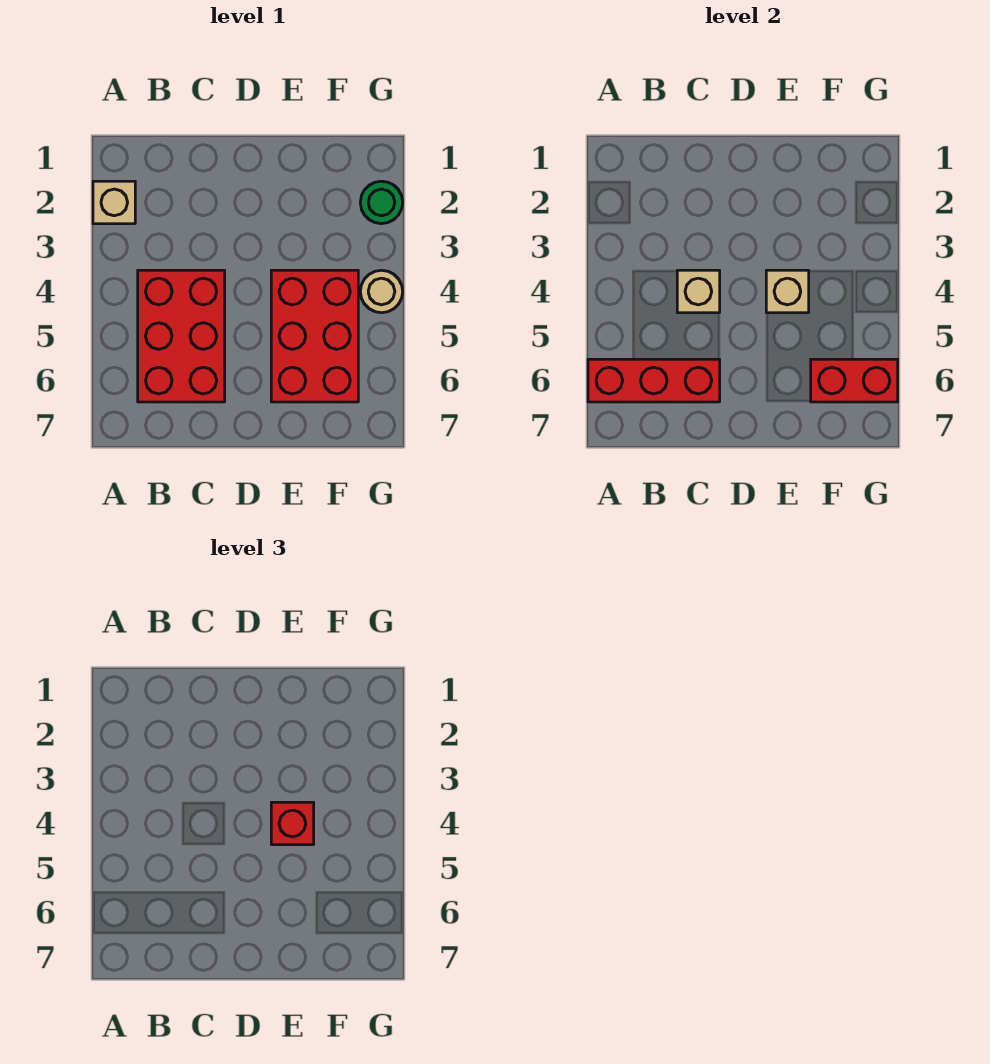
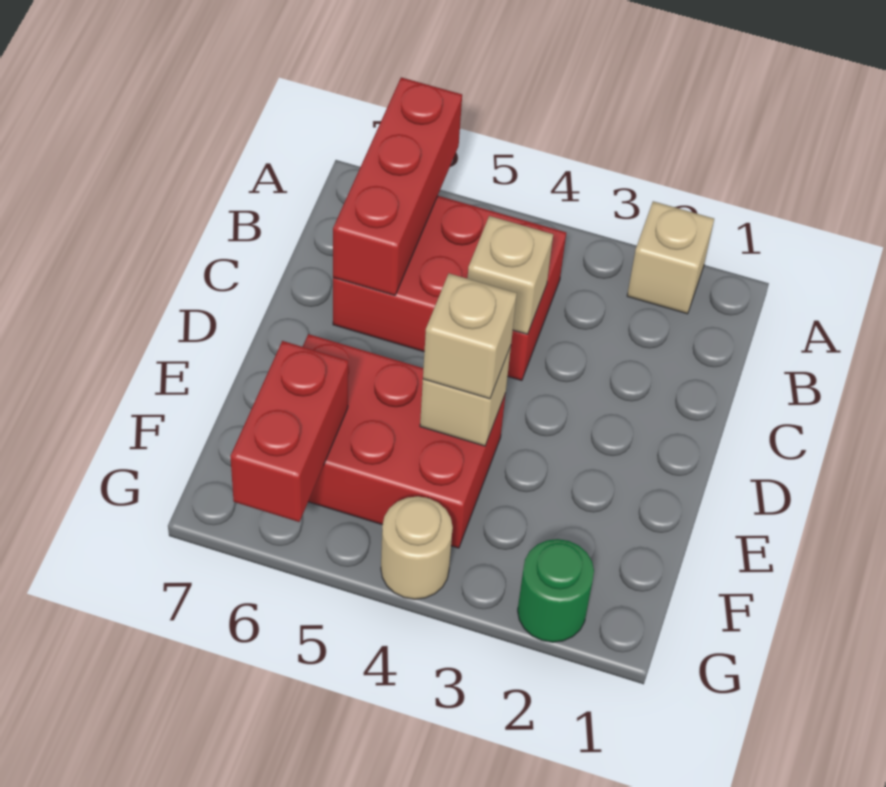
red brick E4 level 3 -> tan brick E4 level 3

